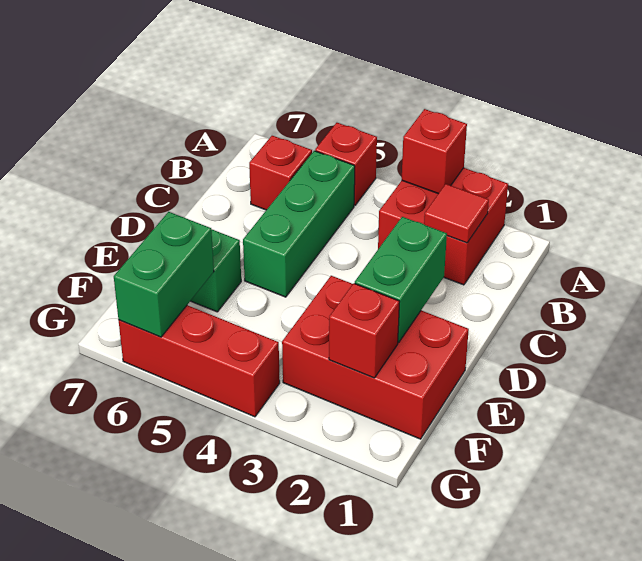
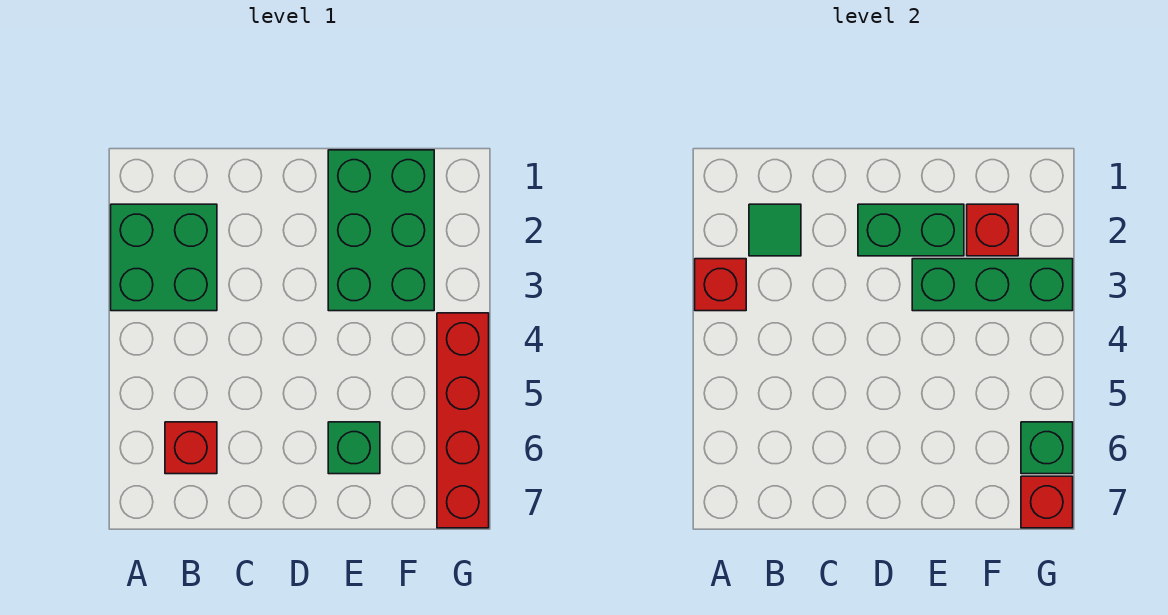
red brick A2:B3 level 1 -> green brick A2:B3 level 1
red brick A5 level 1 -> red brick G7 level 2
red tile B2 level 2 -> green tile B2 level 2
green brick B5:D5 level 1 -> green brick E3:G3 level 2
red brick E1:F3 level 1 -> green brick E1:F3 level 1
green brick F6:G6 level 2 -> green brick G6 level 2
red brick G4:G6 level 1 -> red brick G4:G7 level 1

